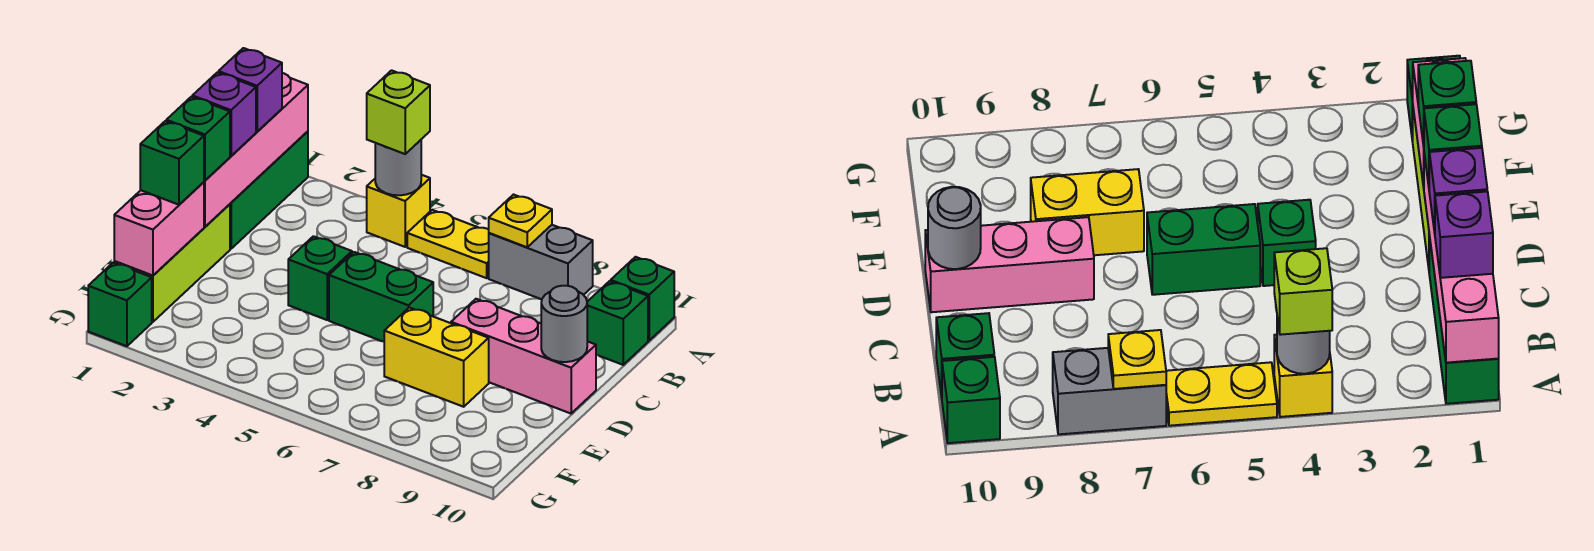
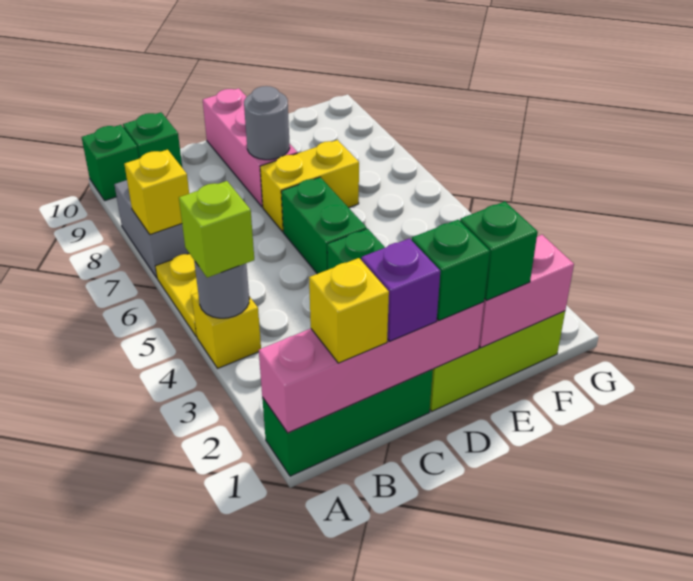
yellow plate A7 level 2 -> yellow brick A7 level 2
purple brick B1 level 3 -> yellow brick B1 level 3
grey round brick D10 level 2 -> grey round brick D8 level 2
yellow brick E7:E8 level 1 -> yellow brick D7:E7 level 1
green brick G1 level 1 -> none

